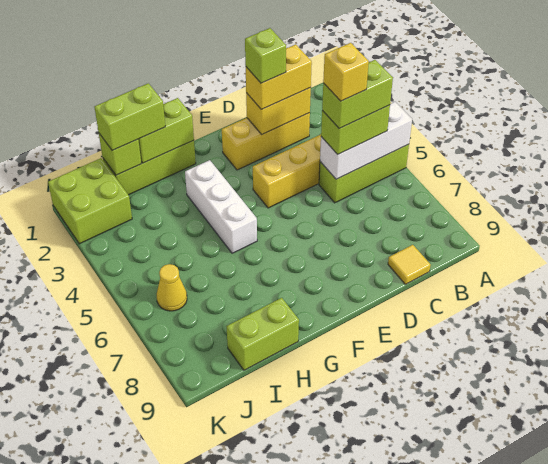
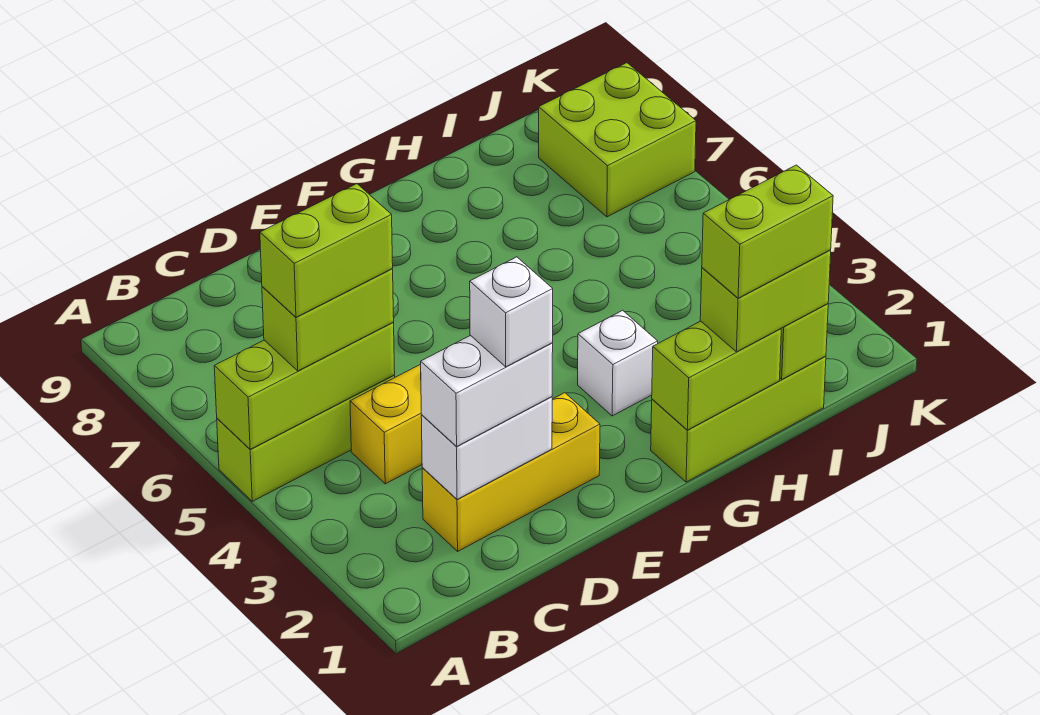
white brick A5:C5 level 2 -> lime brick A5:C5 level 2
yellow brick C2:D2 level 2 -> white brick C2:D2 level 2
yellow brick C2:D2 level 3 -> white brick C2:D2 level 3
yellow brick C5 level 5 -> none
yellow tile C9 level 1 -> none
lime brick D2 level 4 -> white brick D2 level 4
white brick G3:G5 level 1 -> white brick G3 level 1
lime brick H9:I9 level 1 -> lime brick H1:I1 level 4
lime brick J1:K2 level 1 -> lime brick J7:K8 level 1
yellow cone J6 level 1 -> none

